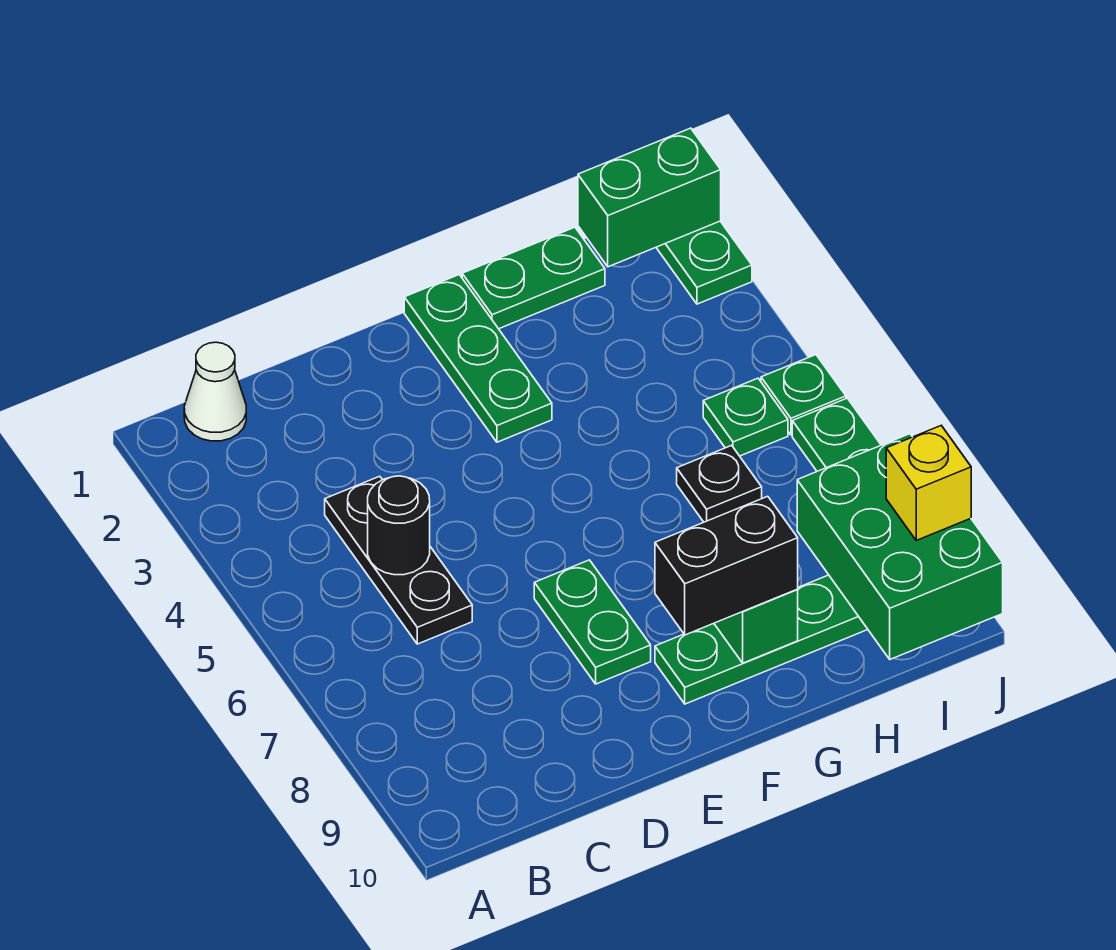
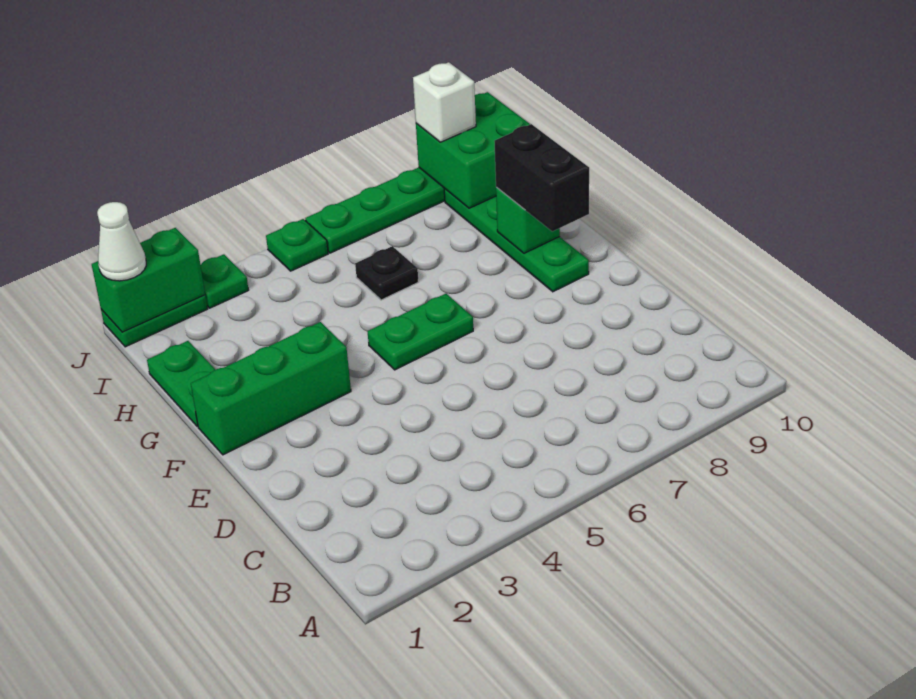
white cone B1 level 1 -> white cone J1 level 3
black plate C4:C6 level 1 -> none
black round brick C5 level 2 -> none
green plate E7:E8 level 1 -> green plate F5:F6 level 1
green plate F1:F3 level 1 -> green brick F1:F3 level 1
green brick I1:J1 level 2 -> green brick J1:J2 level 2
green plate I5 level 1 -> green plate J3 level 1
green brick I8:J10 level 2 -> green brick I9:J10 level 2
yellow brick J9 level 3 -> white brick J9 level 3

